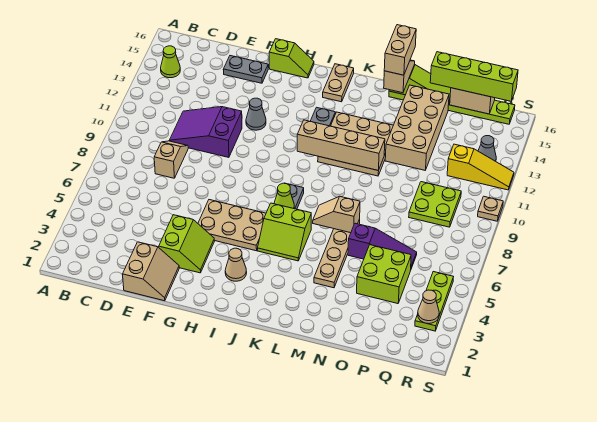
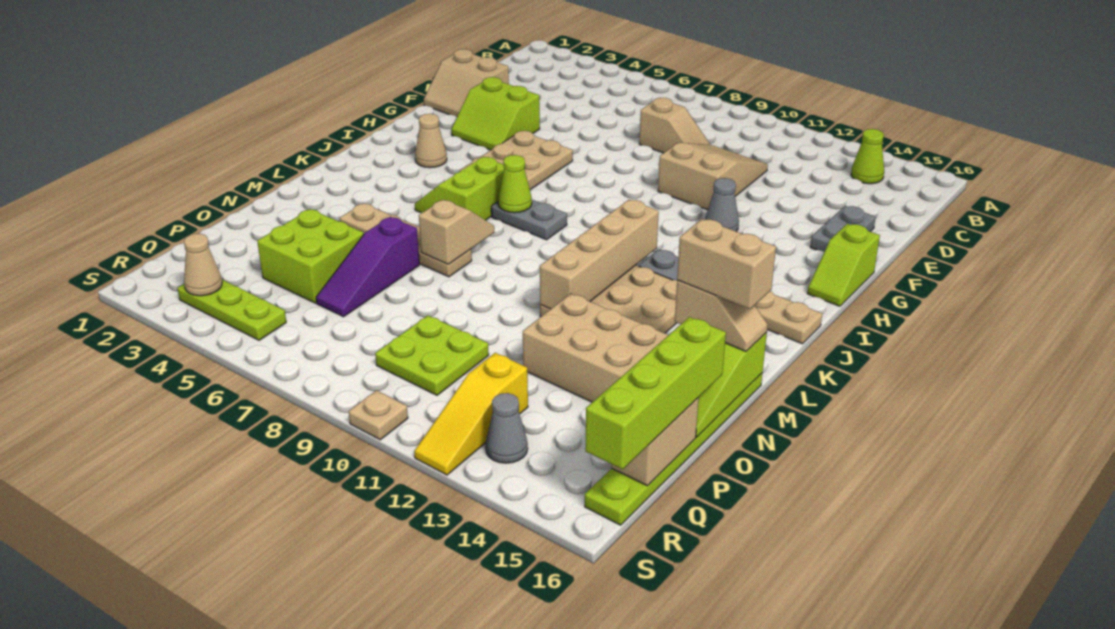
purple slope D10:F11 level 1 top F -> tan slope D10:F11 level 1 top F

